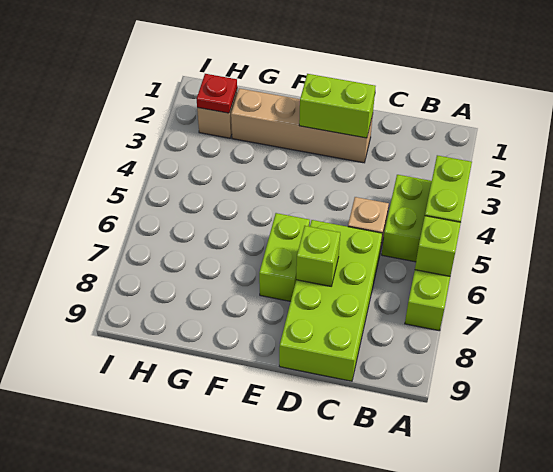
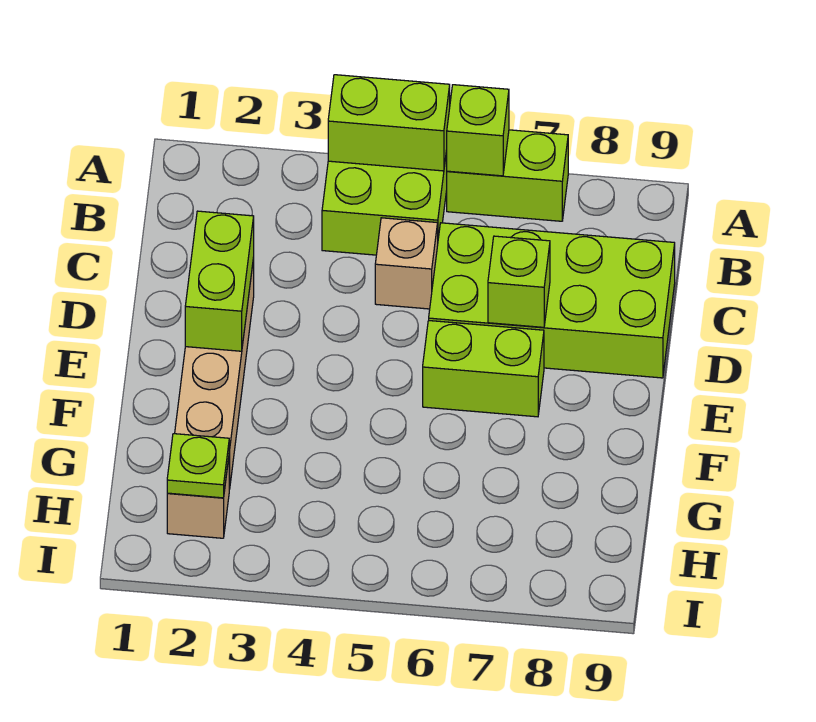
red plate H2 level 2 -> lime plate H2 level 2

